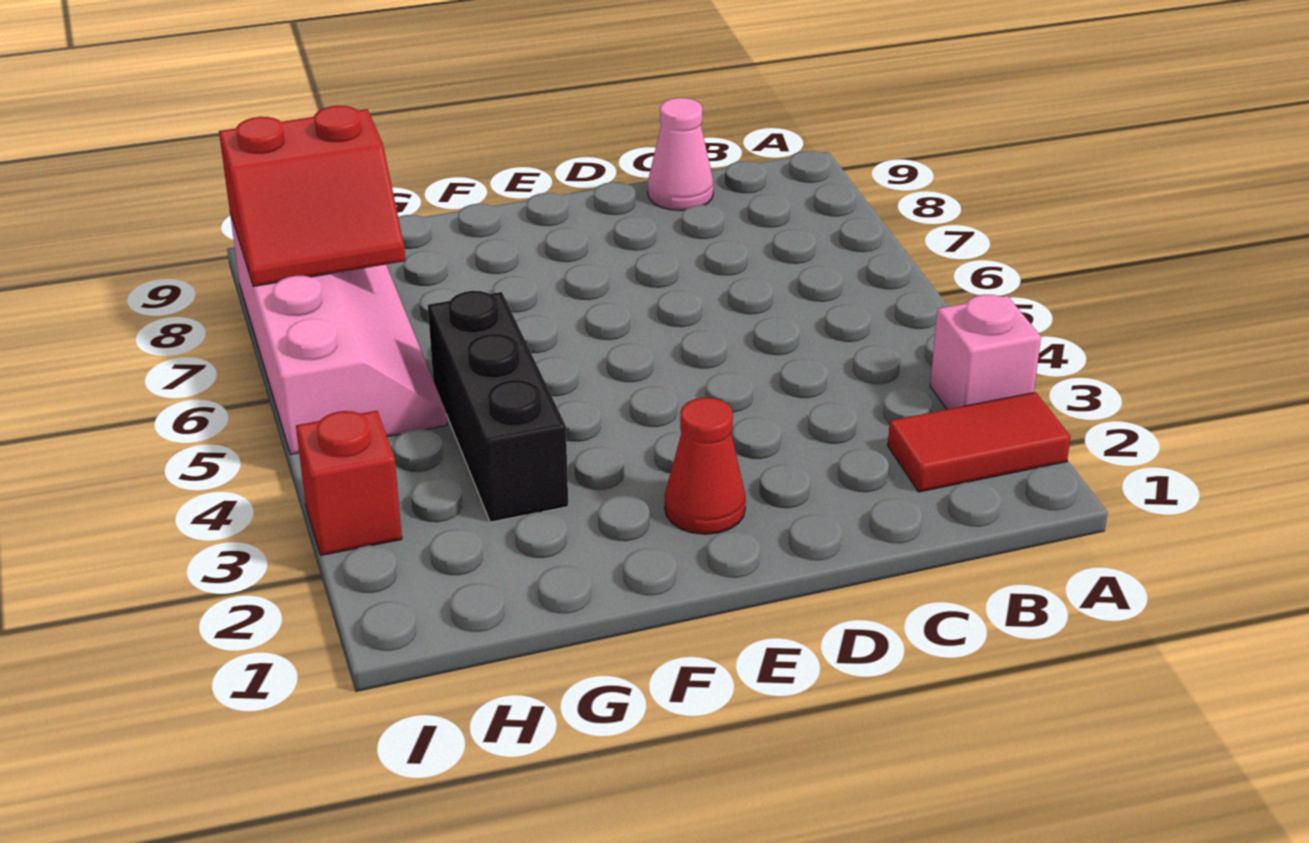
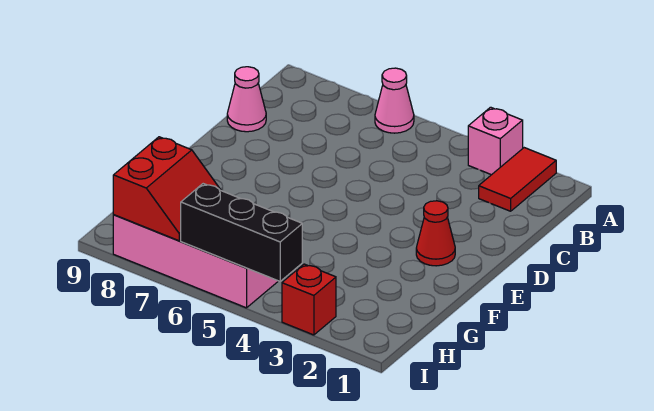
none -> pink cone A6 level 1
black brick G3:G5 level 1 -> black brick I4:I6 level 2

